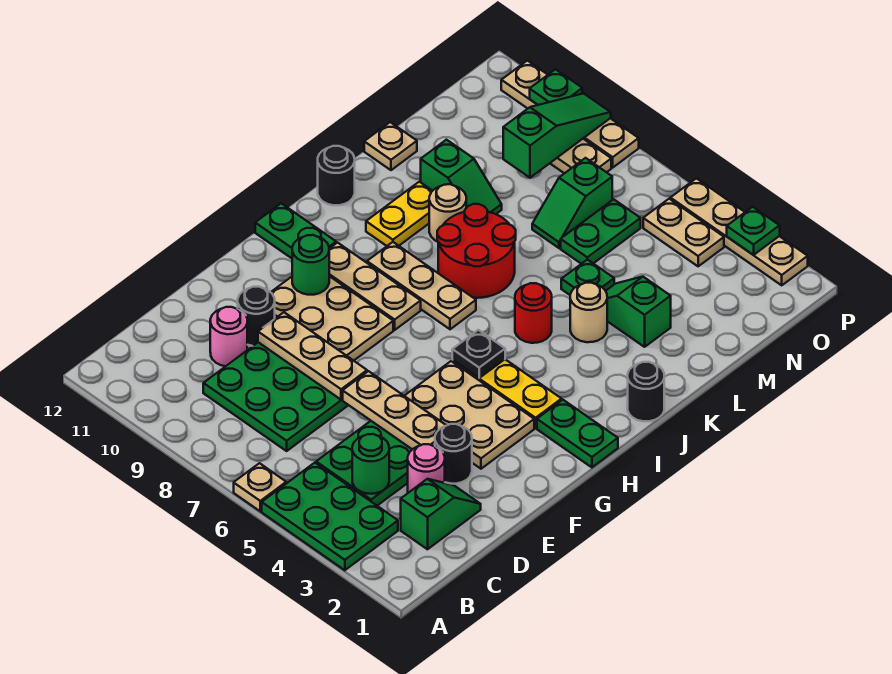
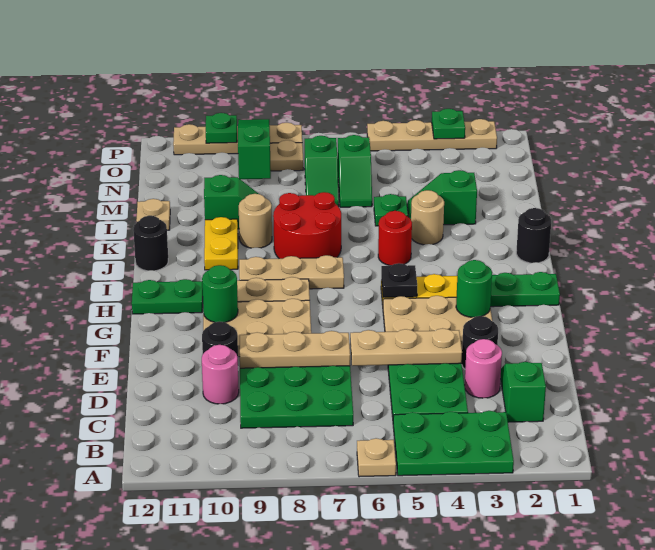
green round brick C4 level 2 -> green round brick G3 level 2
green plate M6:N6 level 1 -> green slope M6:N6 level 1 top N
tan plate O4:O5 level 1 -> none

